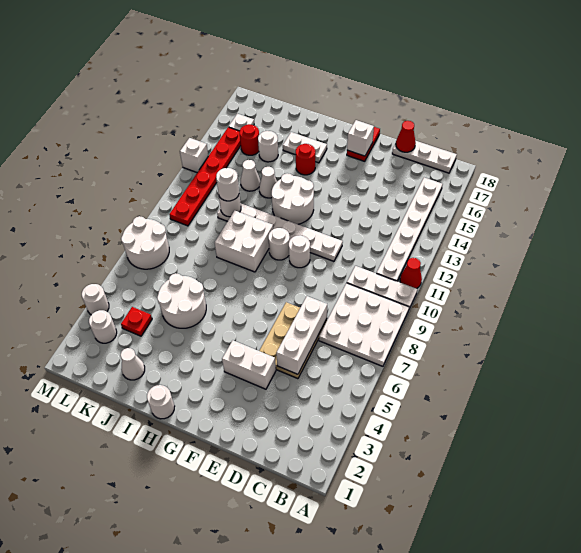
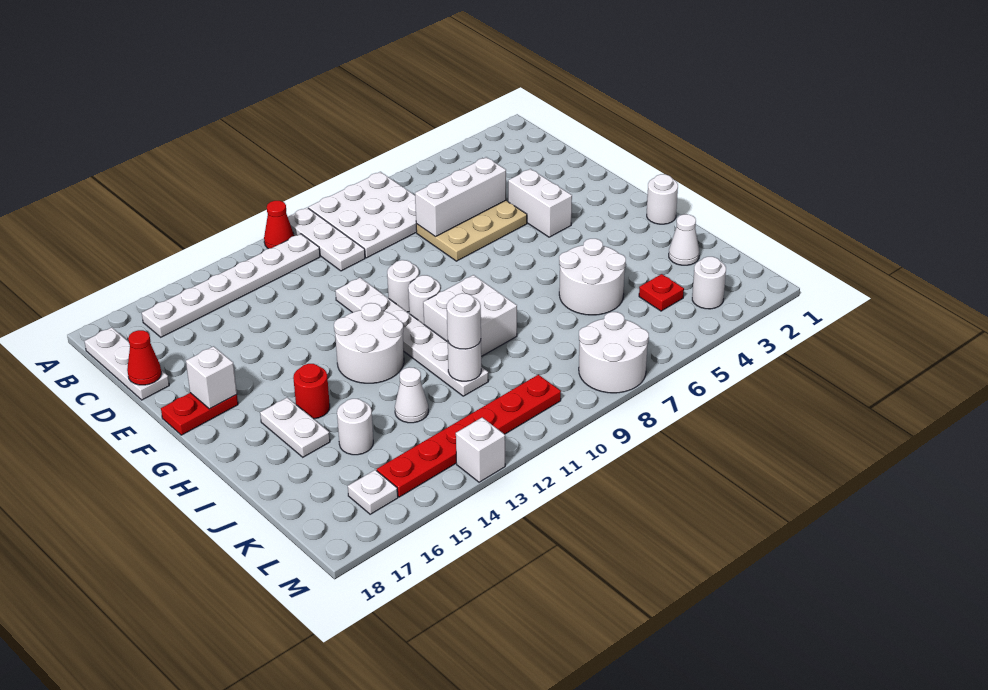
white cone I13 level 1 -> none
red round brick K15 level 1 -> none
white round brick M4 level 1 -> none

